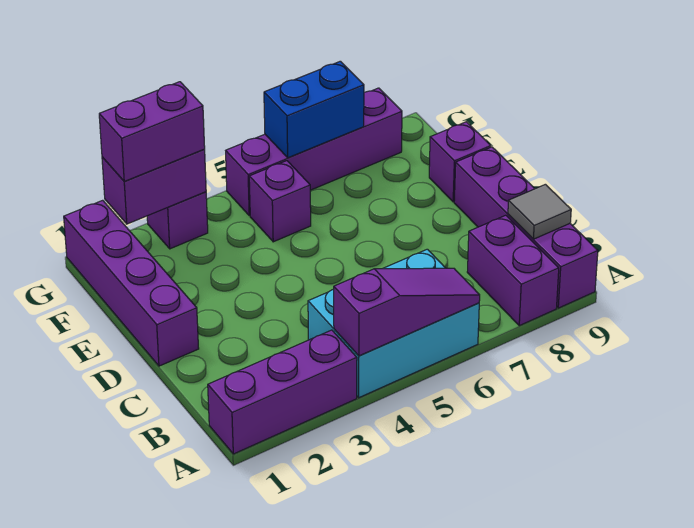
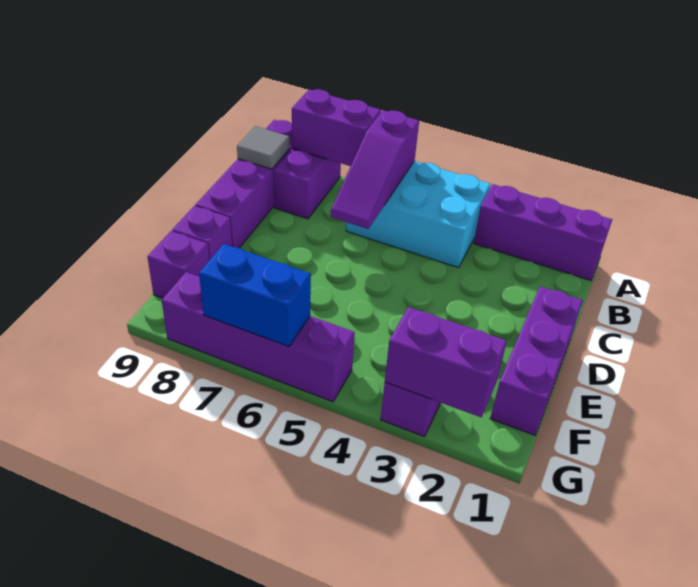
purple slope A4:A6 level 2 top 4 -> purple slope A6:C6 level 2 top A
purple brick D1:G1 level 1 -> purple brick D1:F1 level 1
purple brick F5 level 1 -> purple brick F9 level 1
purple brick G2:G3 level 3 -> purple brick A7:A8 level 2

